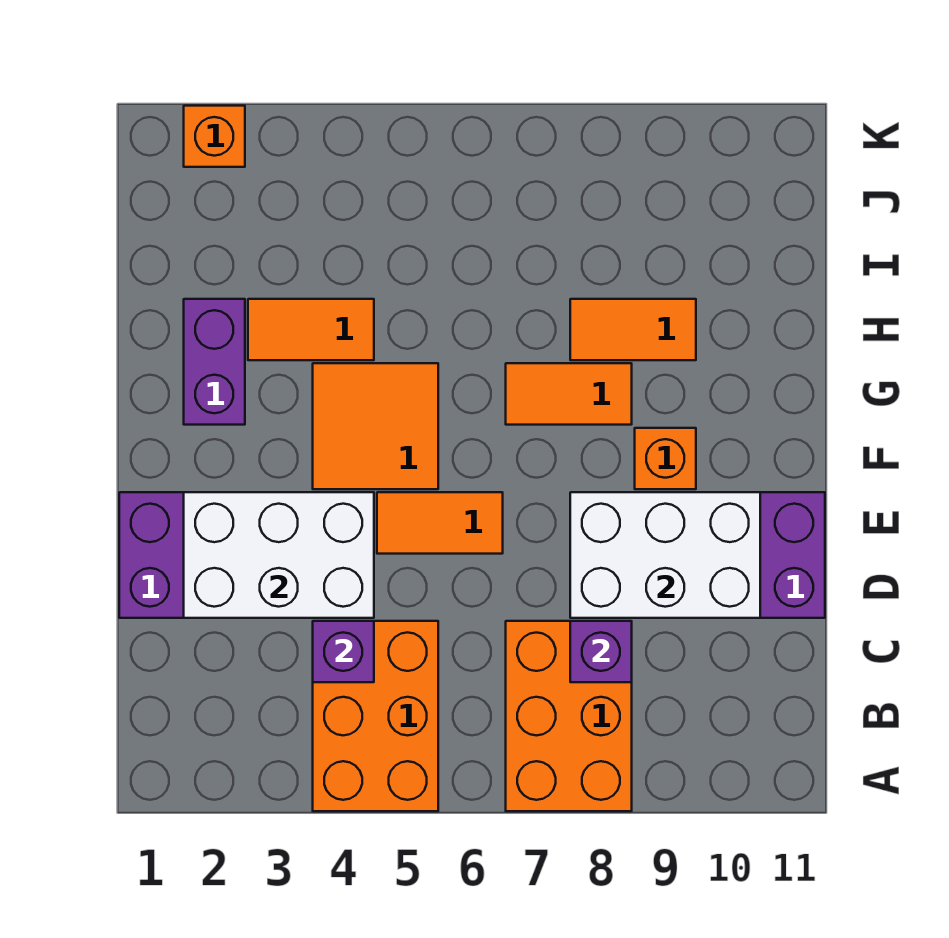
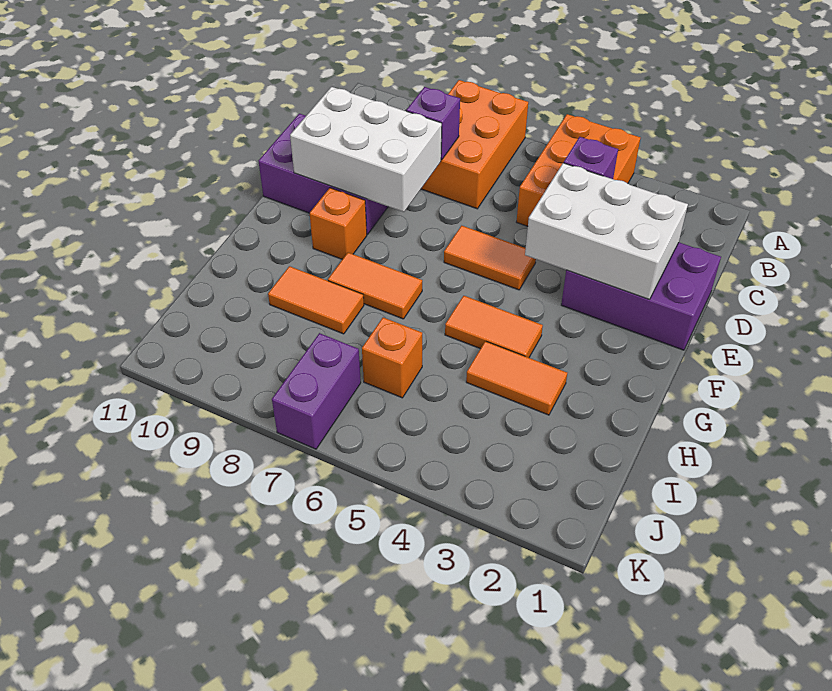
orange tile F4:G5 level 1 -> orange tile G4:G5 level 1
purple brick G2:H2 level 1 -> purple brick J7:K7 level 1
orange brick K2 level 1 -> orange brick I6 level 1

